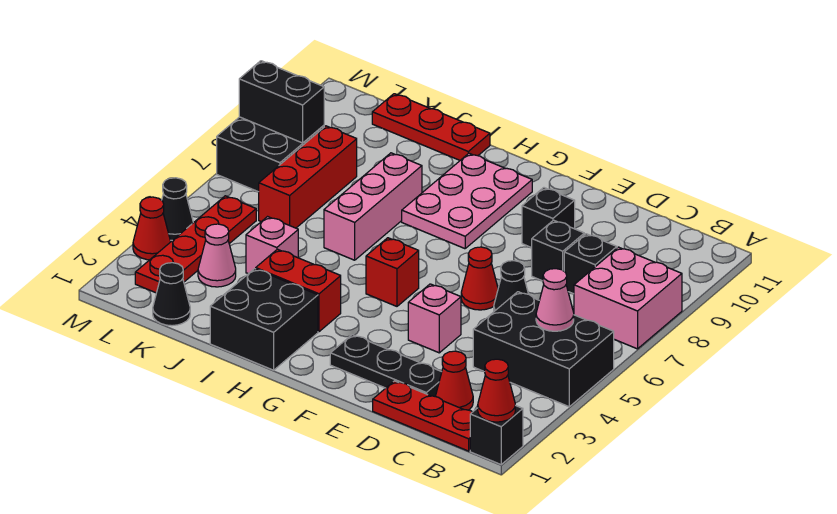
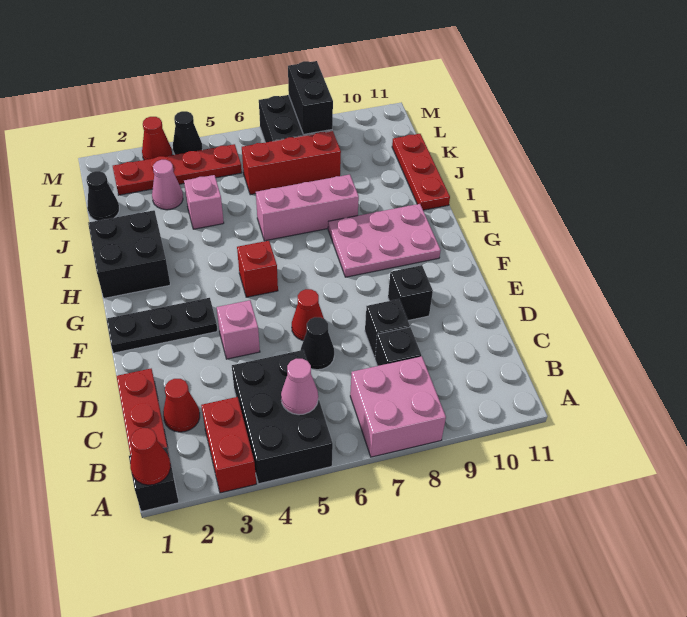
black plate D2:F2 level 1 -> black plate F1:F3 level 1
red brick H3:I3 level 1 -> red brick A3:B3 level 1

